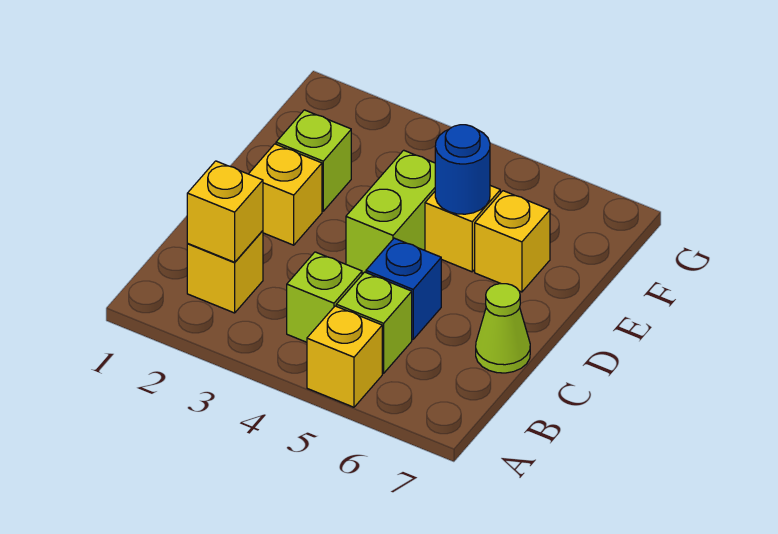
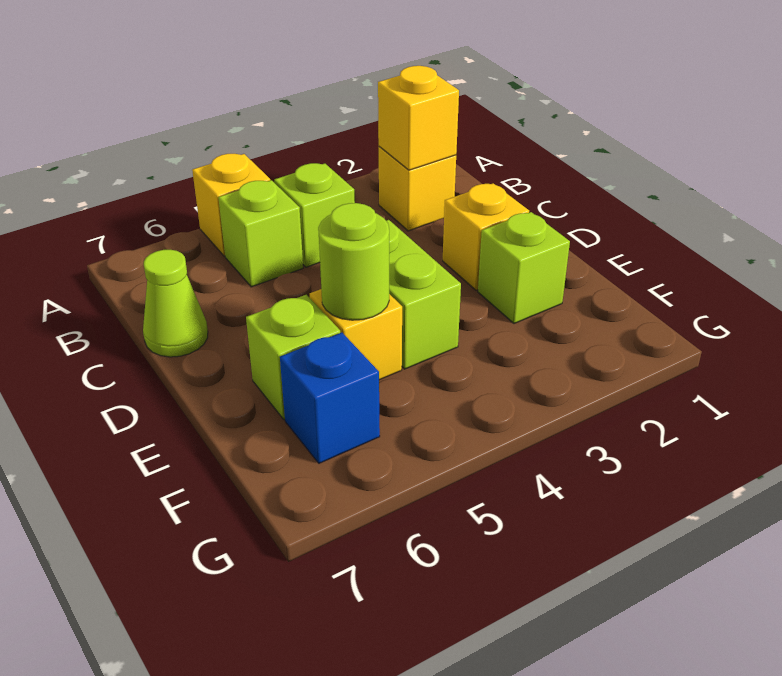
blue brick C5 level 1 -> blue brick F6 level 1
blue round brick E5 level 2 -> lime round brick E5 level 2
yellow brick E6 level 1 -> lime brick E6 level 1

